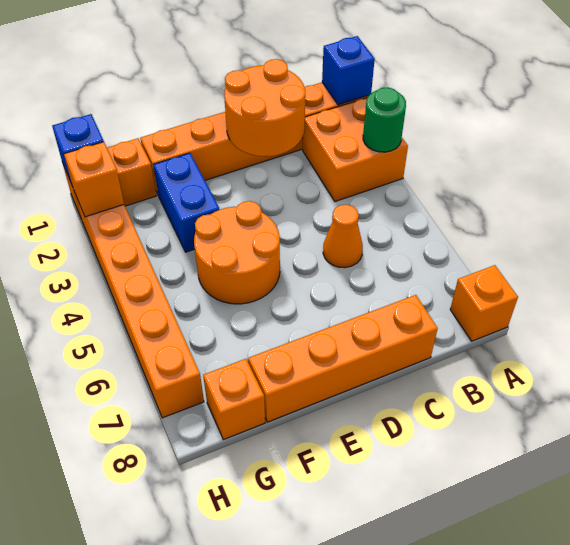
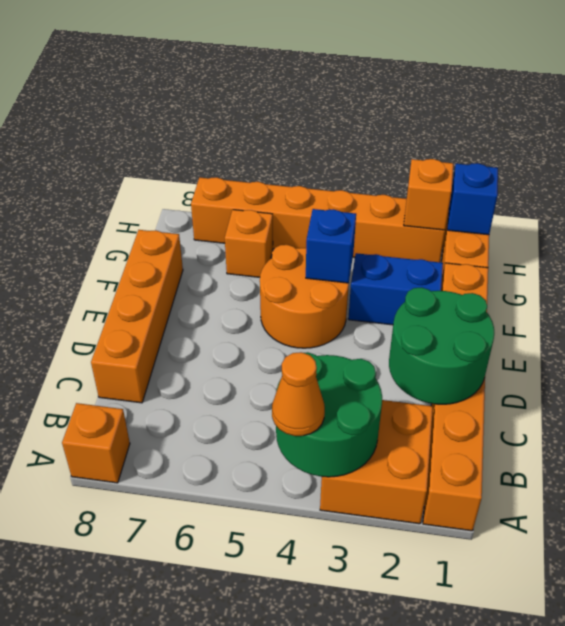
blue brick A1 level 2 -> blue brick F4 level 2
green round brick A3 level 2 -> green round brick A3:B4 level 2
orange round brick C1:D2 level 2 -> green round brick C1:D2 level 2
orange cone C5 level 1 -> orange cone A4 level 3
orange brick G8 level 1 -> orange brick G6 level 1

